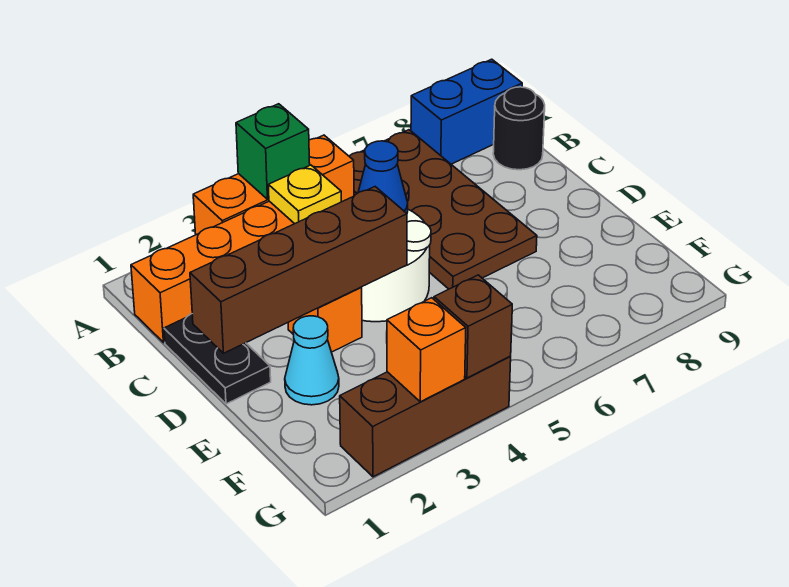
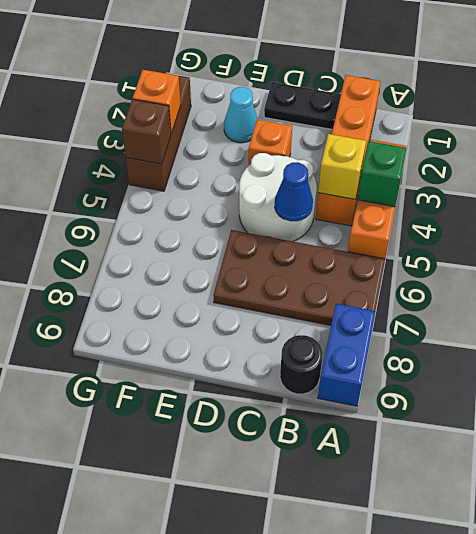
yellow plate B4 level 2 -> yellow brick B4 level 2
brown brick D1:D4 level 2 -> none

